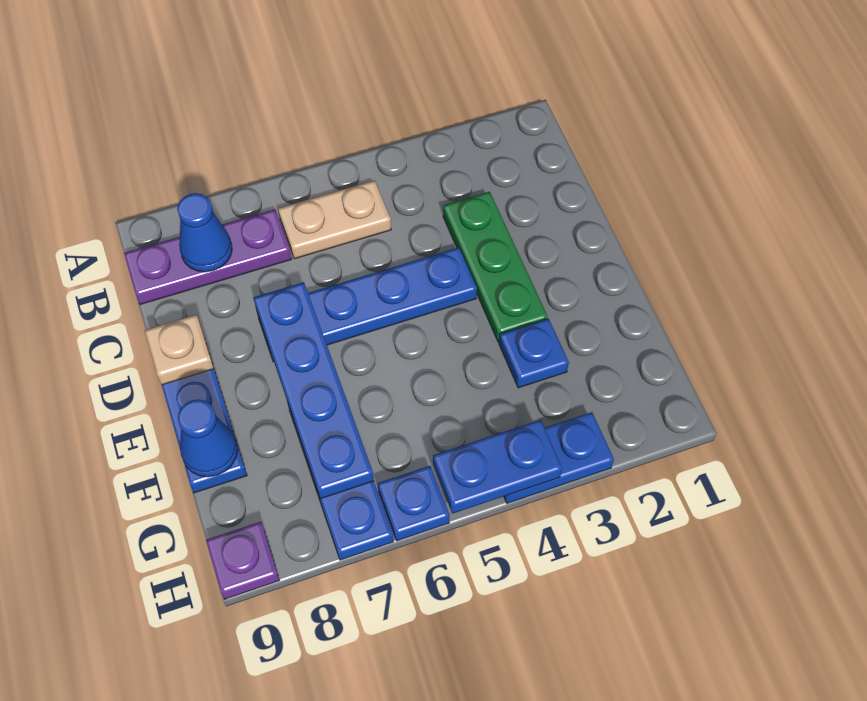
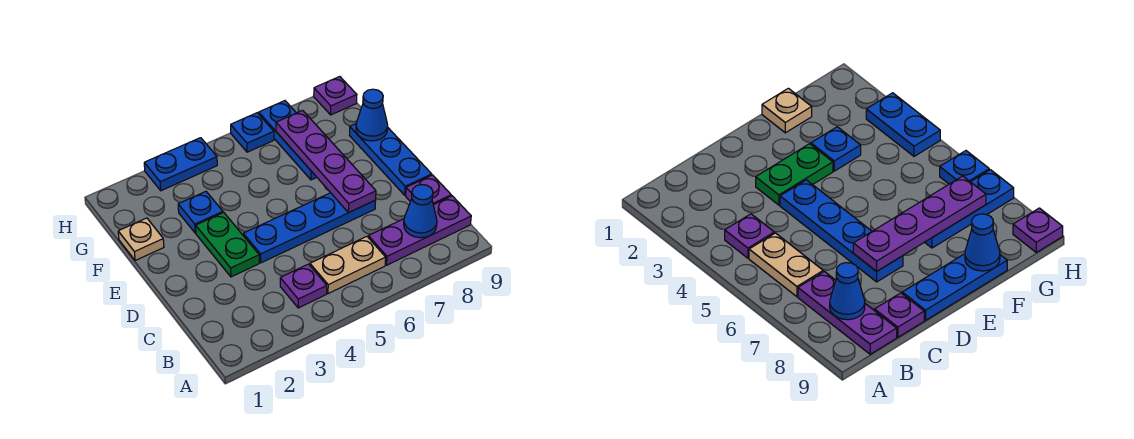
none -> purple plate B4 level 1
green plate C3:E3 level 1 -> green plate D3:E3 level 1
none -> purple plate C9 level 1
blue plate D7:G7 level 2 -> purple plate D7:G7 level 2
tan plate D9 level 2 -> tan plate F1 level 1
blue plate H4:H5 level 2 -> none

